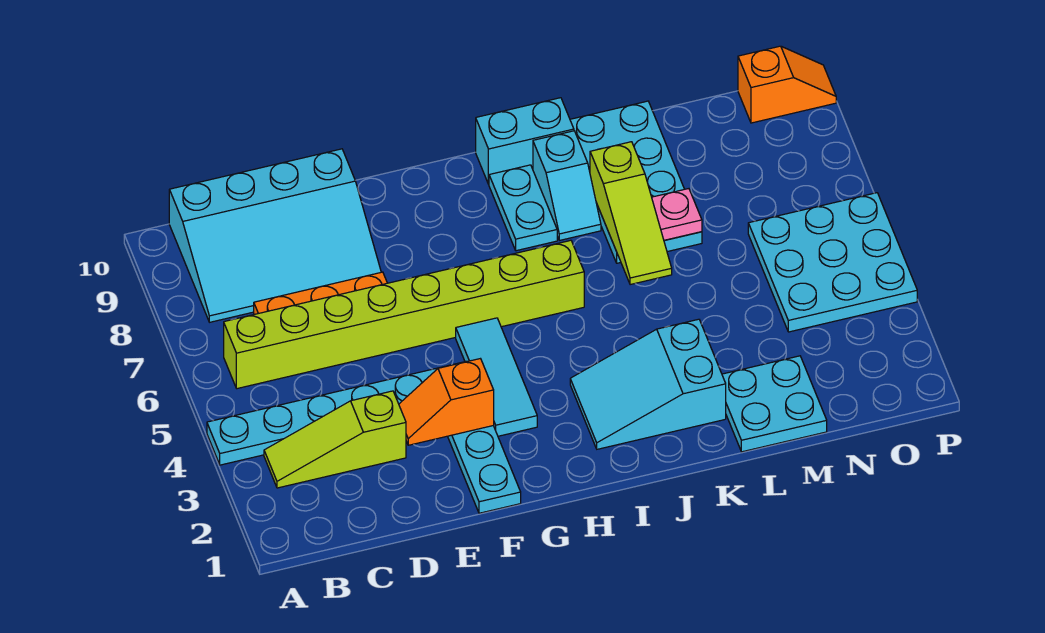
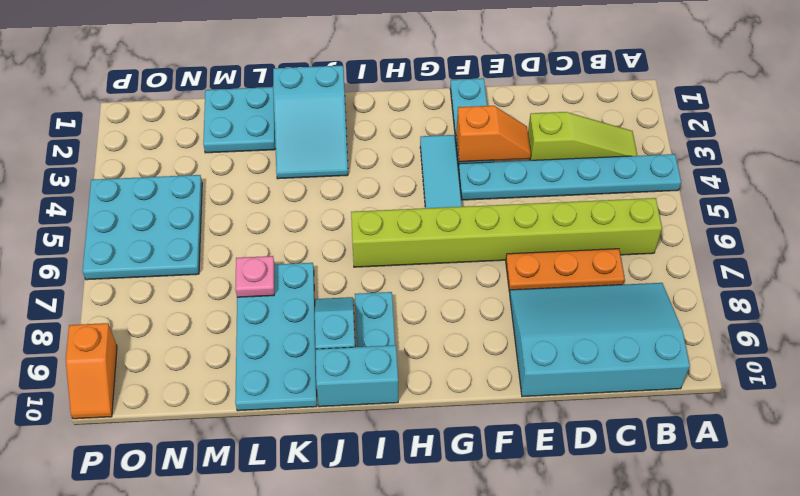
cyan slope I2:K3 level 1 top K -> cyan slope J1:K3 level 1 top 1
lime slope K6:K8 level 2 top 8 -> none
orange slope O10:P10 level 1 top O -> orange slope P9:P10 level 1 top 9

